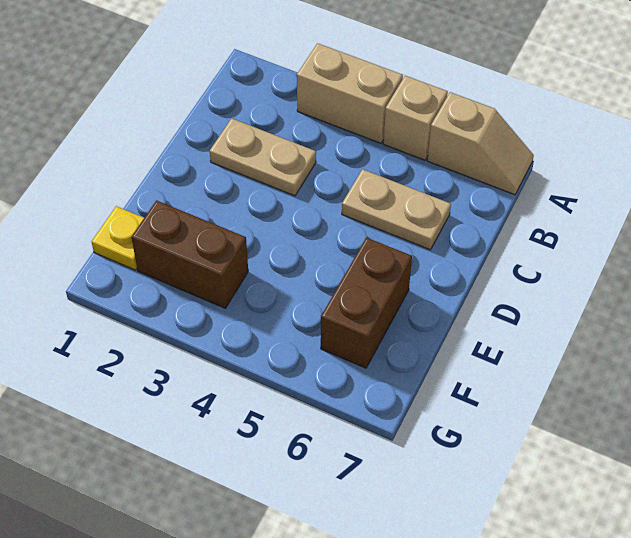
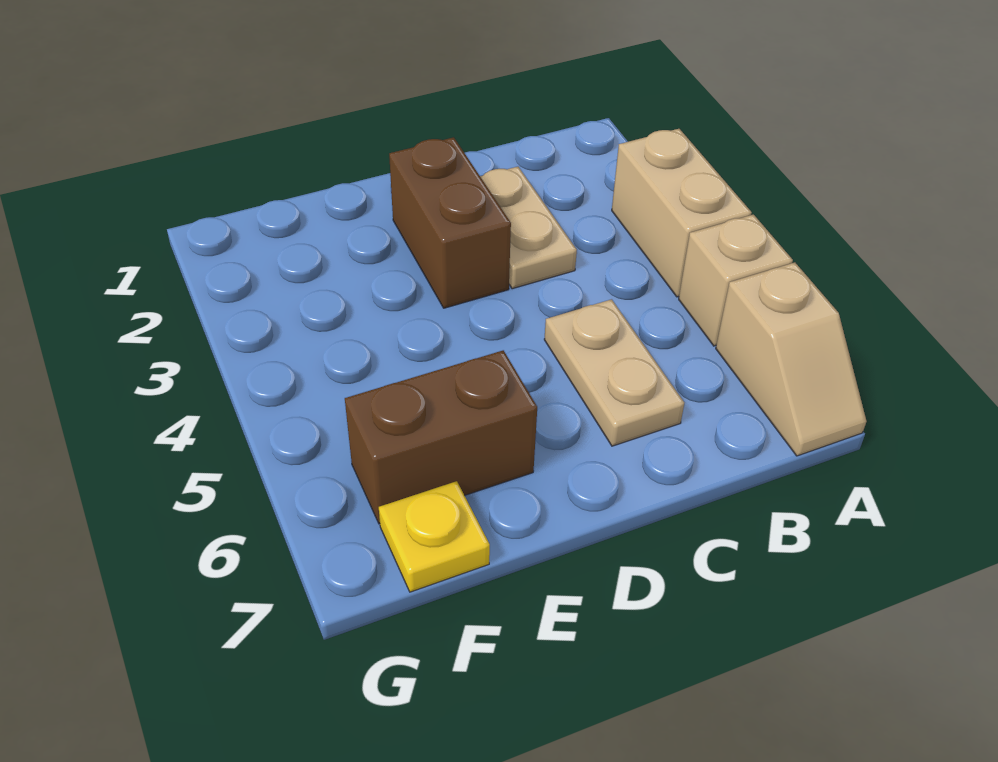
yellow plate F1 level 1 -> yellow plate F7 level 1
brown brick F2:F3 level 1 -> brown brick D2:D3 level 1

